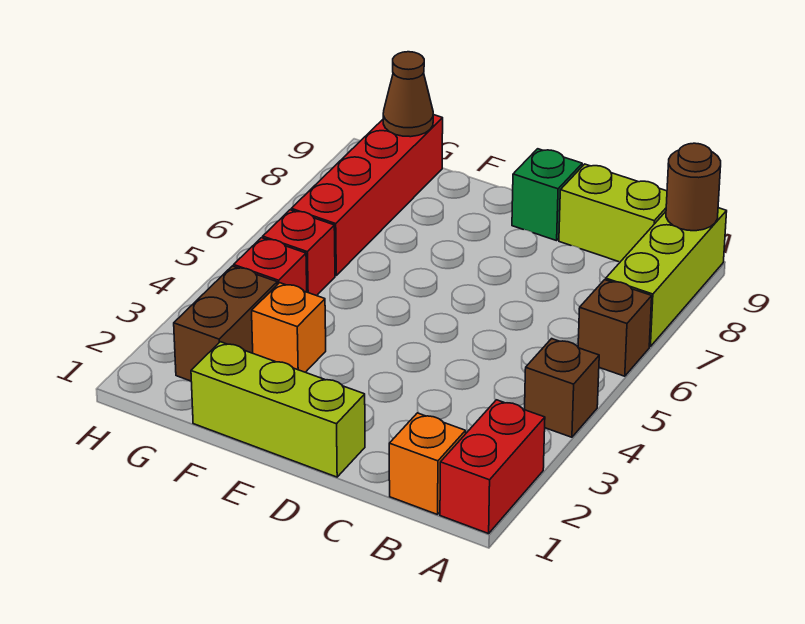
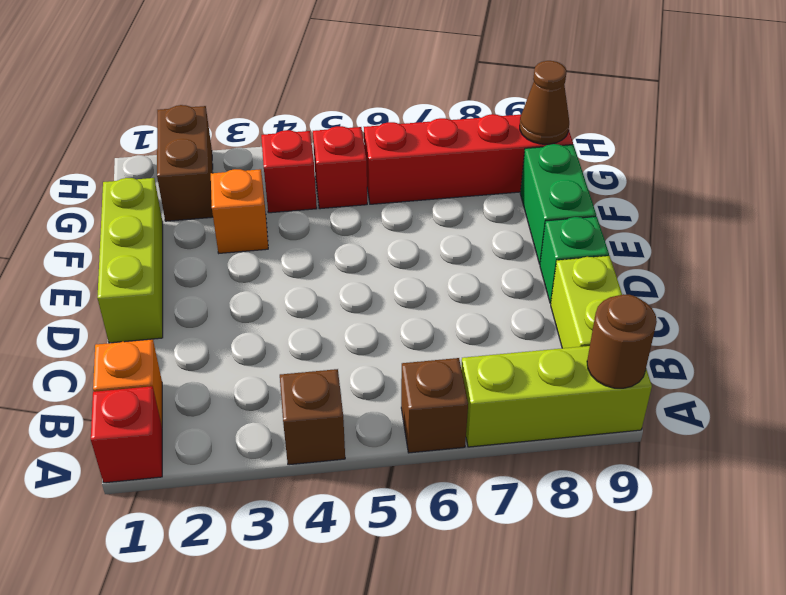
red brick A1:A2 level 1 -> red brick A1 level 1
none -> green brick E9:F9 level 1
brown brick G2:G3 level 1 -> brown brick G2:H2 level 1

